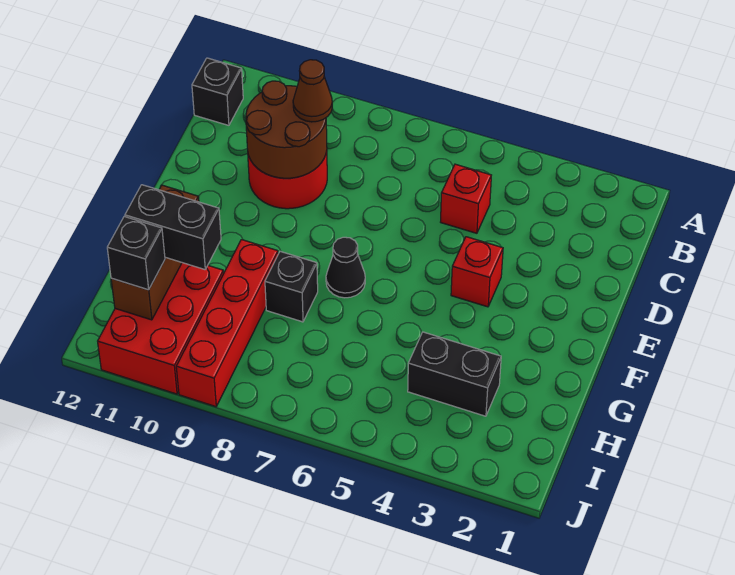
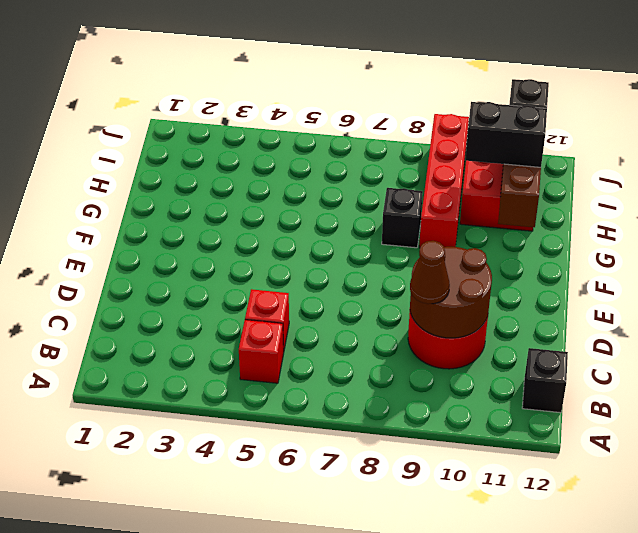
red brick E4 level 1 -> red brick B5 level 1
black cone F7 level 1 -> none
black brick H3:H4 level 1 -> none

